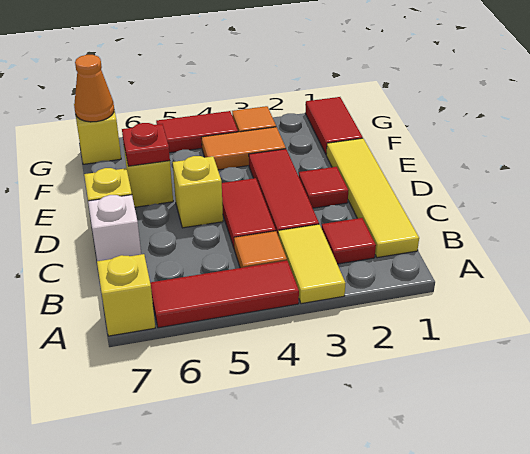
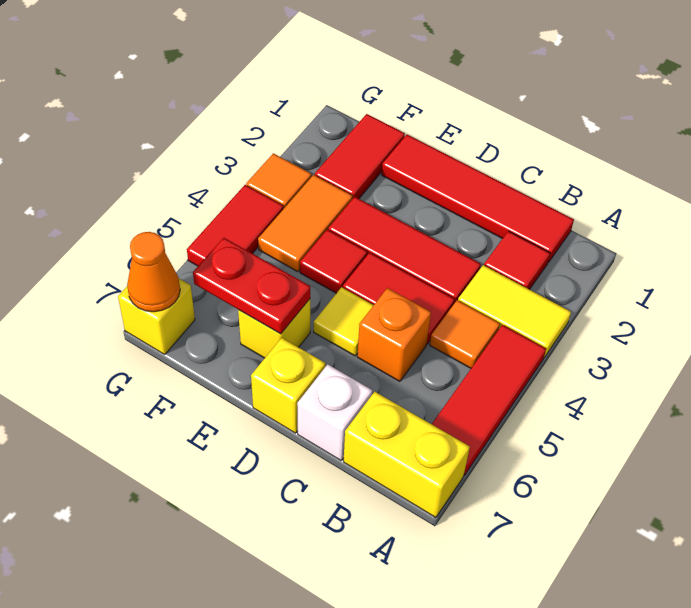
yellow brick A7 level 1 -> yellow brick A7:B7 level 1
yellow tile B1:E1 level 1 -> red tile B1:E1 level 1
none -> orange brick C5 level 1
red tile D2 level 1 -> red tile E4 level 1
yellow brick D5 level 1 -> yellow tile D5 level 1
red plate E6 level 2 -> red plate E6:F6 level 2
red tile F1:G1 level 1 -> red tile F1:F2 level 1

